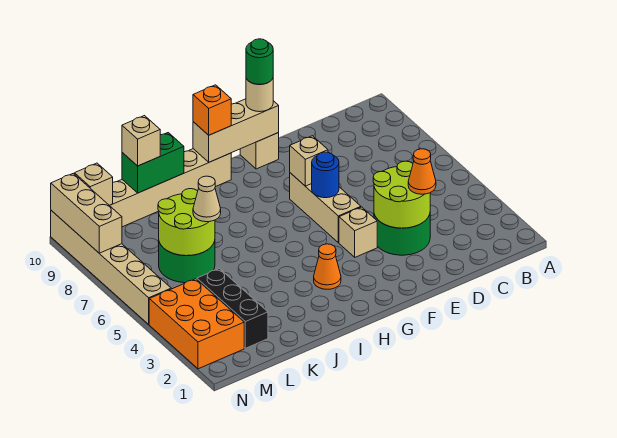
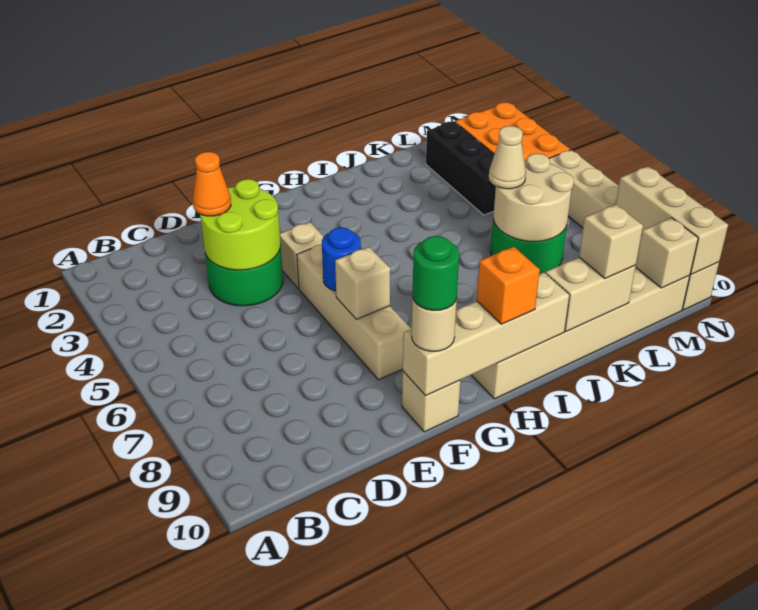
tan brick F5:F7 level 1 -> tan brick F5:F8 level 1
tan brick F10:H10 level 2 -> tan brick F10:I10 level 2
orange cone H3 level 1 -> none
green brick J10:K10 level 2 -> tan brick J10:K10 level 2
lime round brick K6:L7 level 2 -> tan round brick K6:L7 level 2

